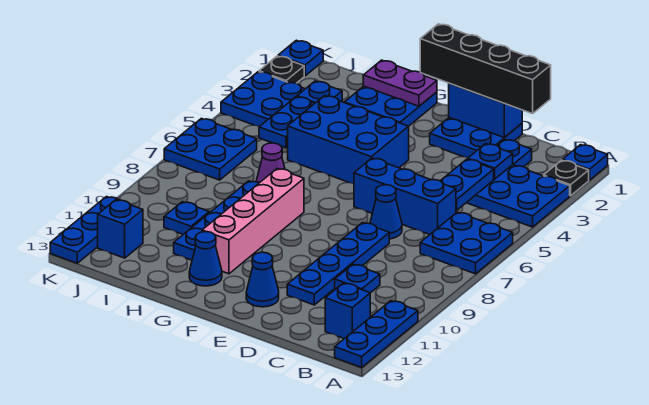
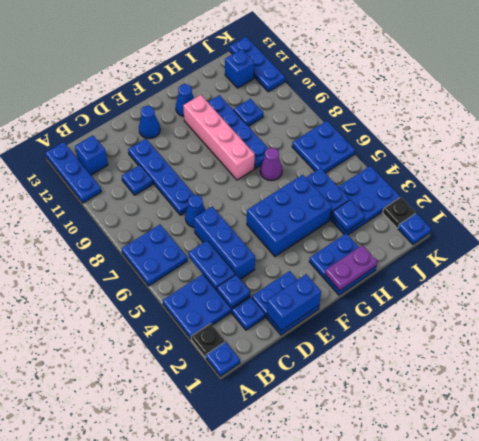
black brick C1:F1 level 3 -> none
blue brick C6:E6 level 1 -> blue brick D4:D6 level 1

